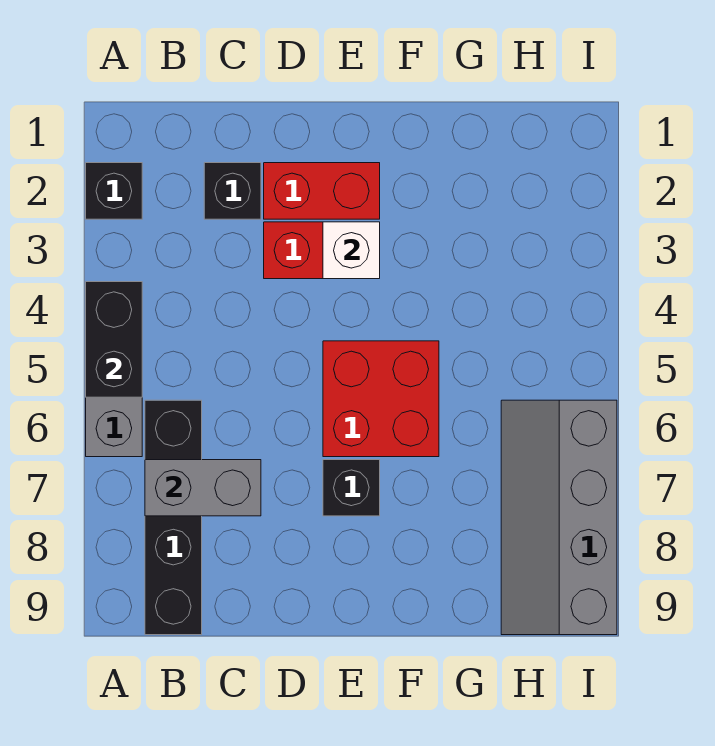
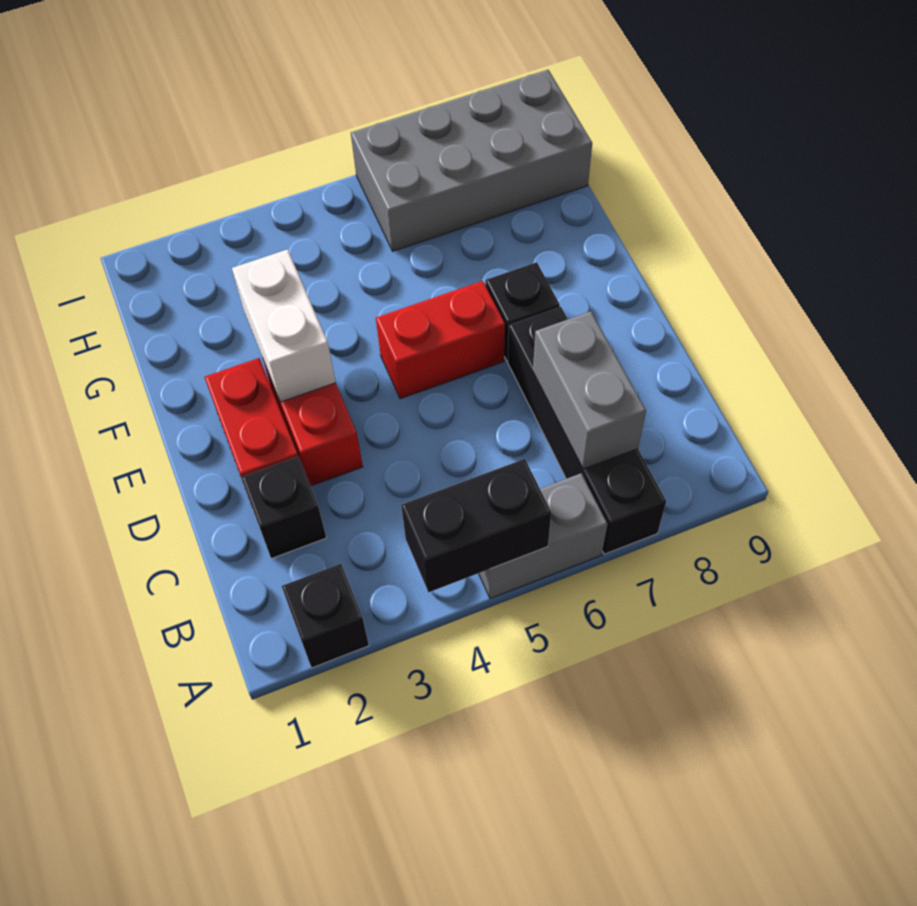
black brick B6:B9 level 1 -> black brick A7:D7 level 1
white brick E3 level 2 -> white brick E3:F3 level 2
red brick E5:F6 level 1 -> red brick E5:E6 level 1
grey slope H6:I9 level 1 top I -> grey brick H6:I9 level 1

